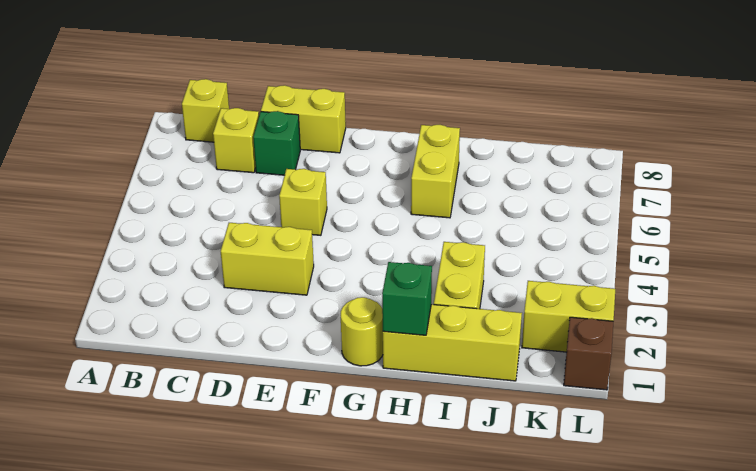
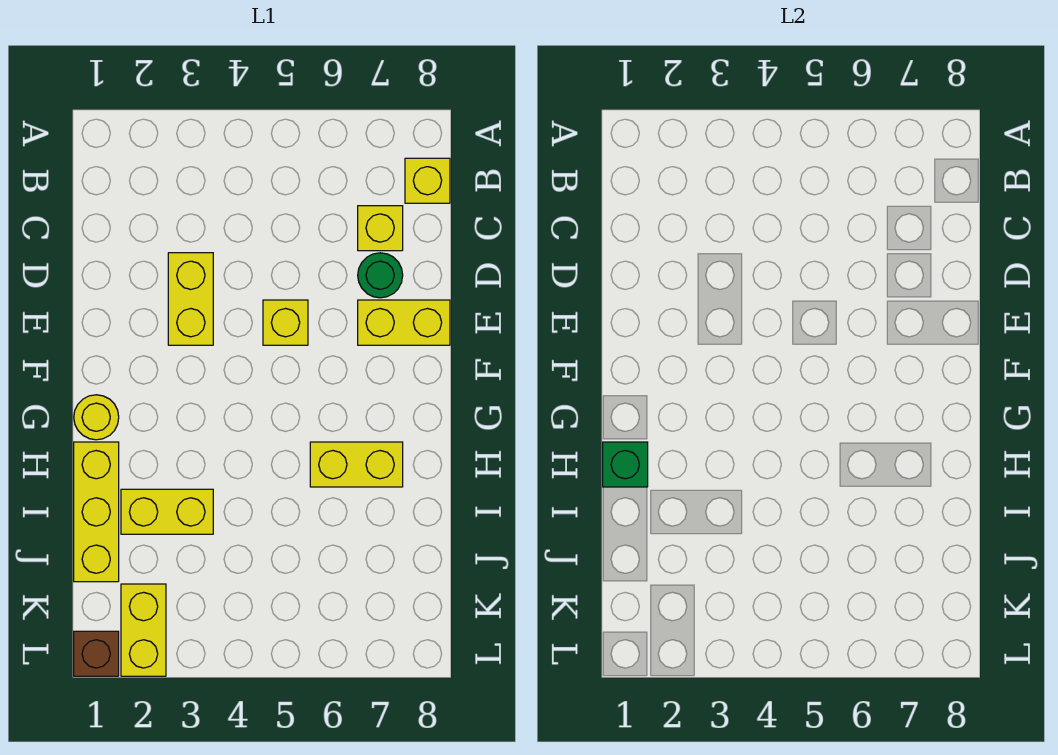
green brick D7 level 1 -> green round brick D7 level 1
yellow brick D8:E8 level 1 -> yellow brick E7:E8 level 1

